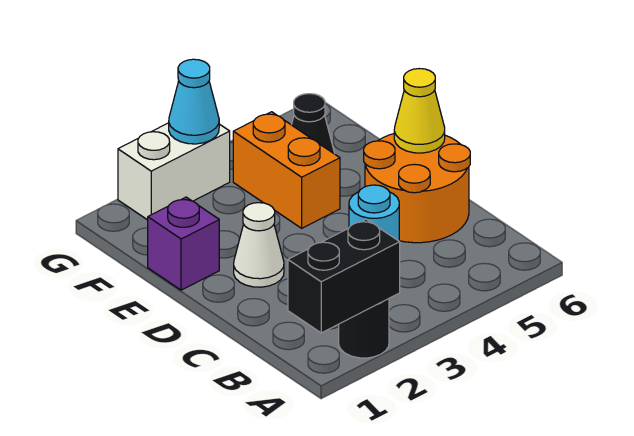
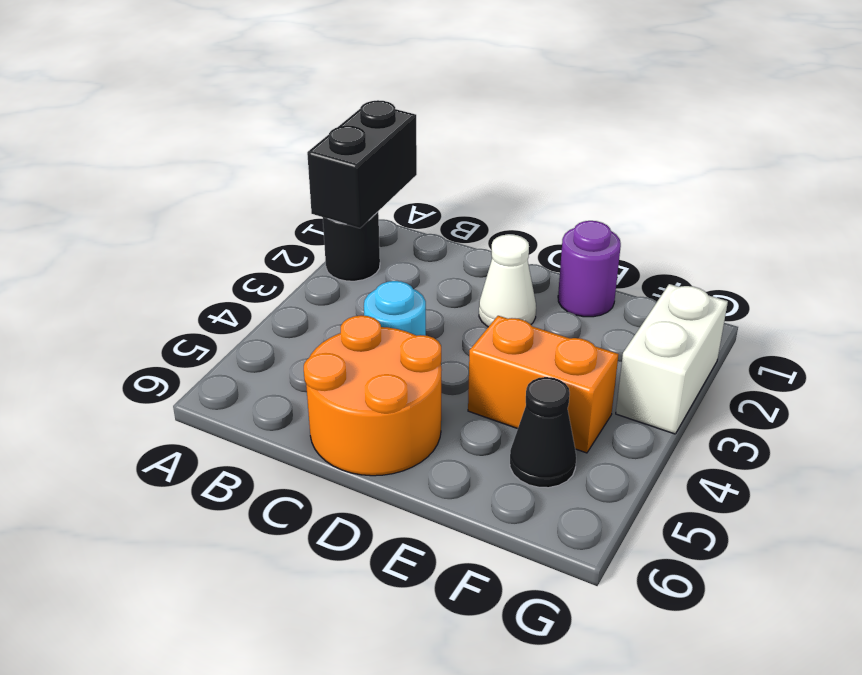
yellow cone D6 level 2 -> none
purple brick E1 level 1 -> purple round brick E1 level 1
cyan cone G3 level 2 -> none

